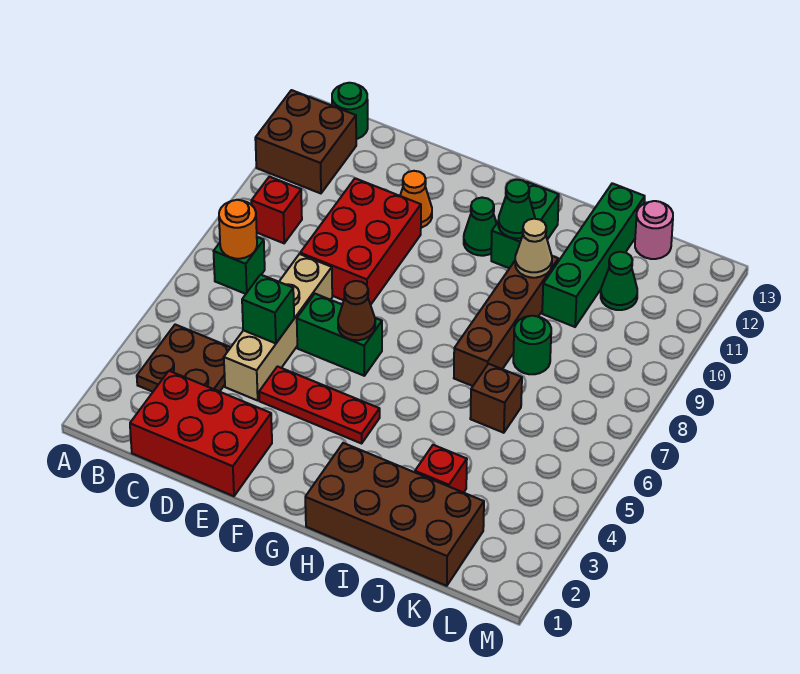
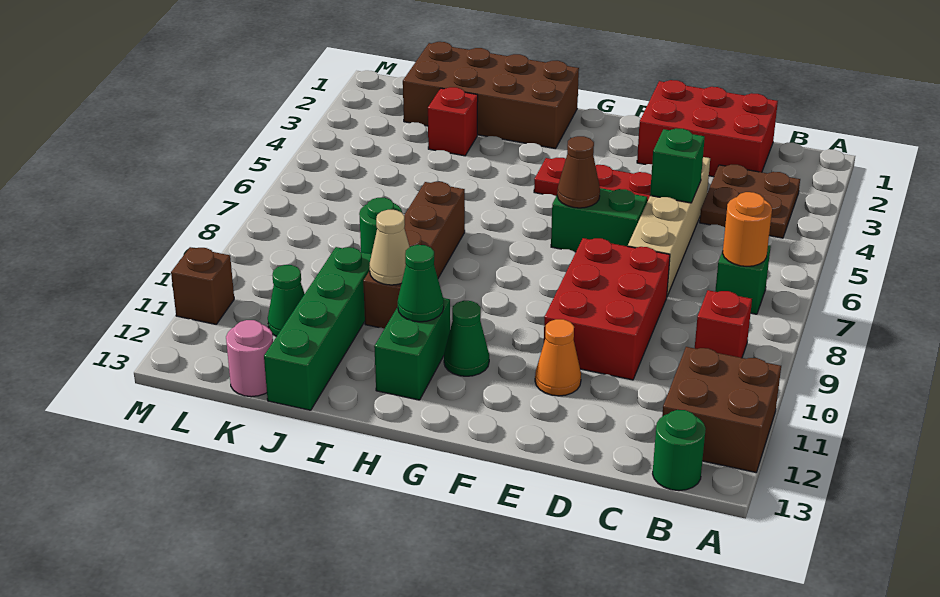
brown brick J6 level 1 -> brown brick M11 level 1

